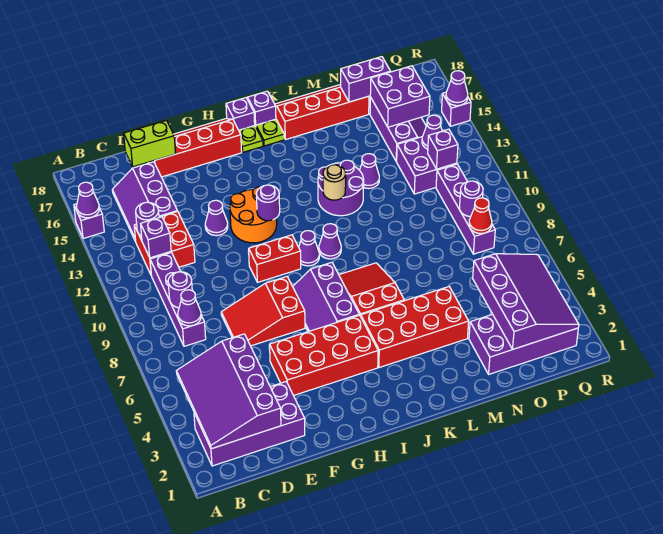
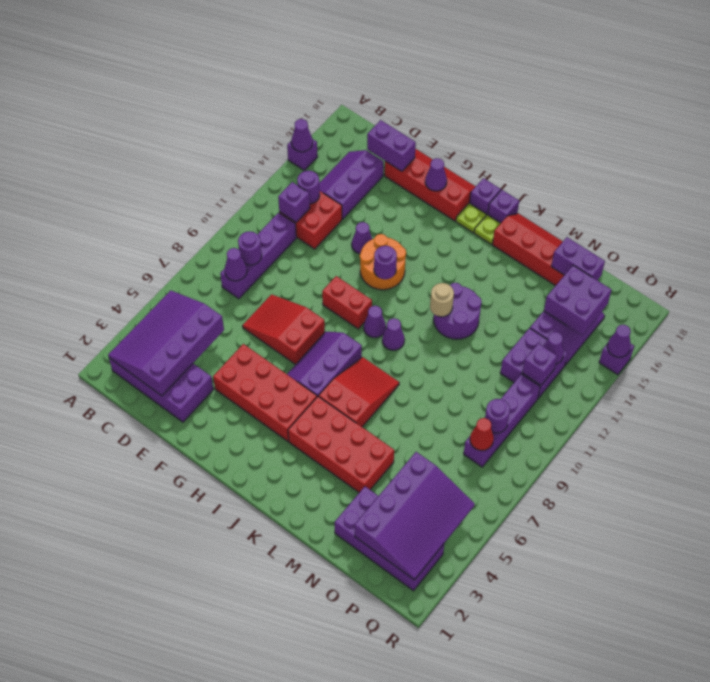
lime brick D17:E17 level 2 -> purple brick D17:E17 level 2
purple cone M13 level 1 -> purple cone G17 level 2

